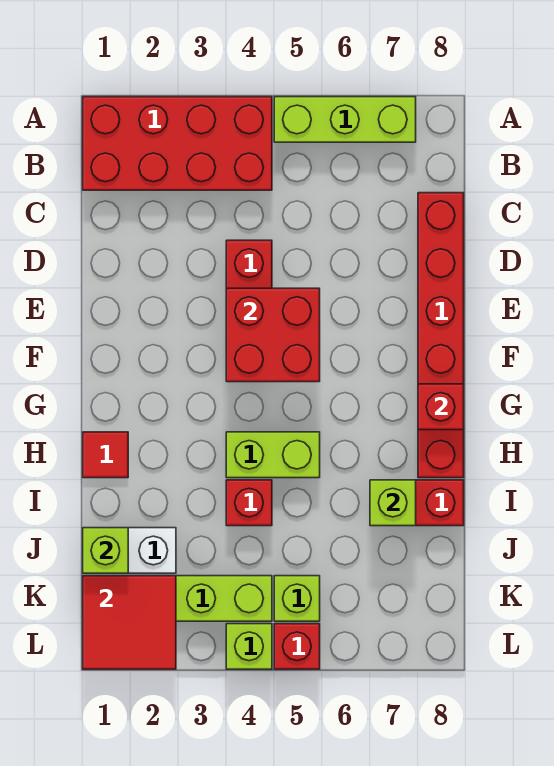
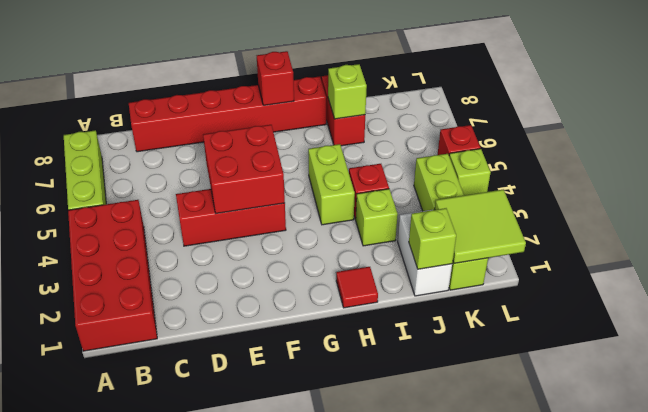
red tile K1:L2 level 2 -> lime tile K1:L2 level 2
lime brick K5 level 1 -> lime brick I3 level 1

